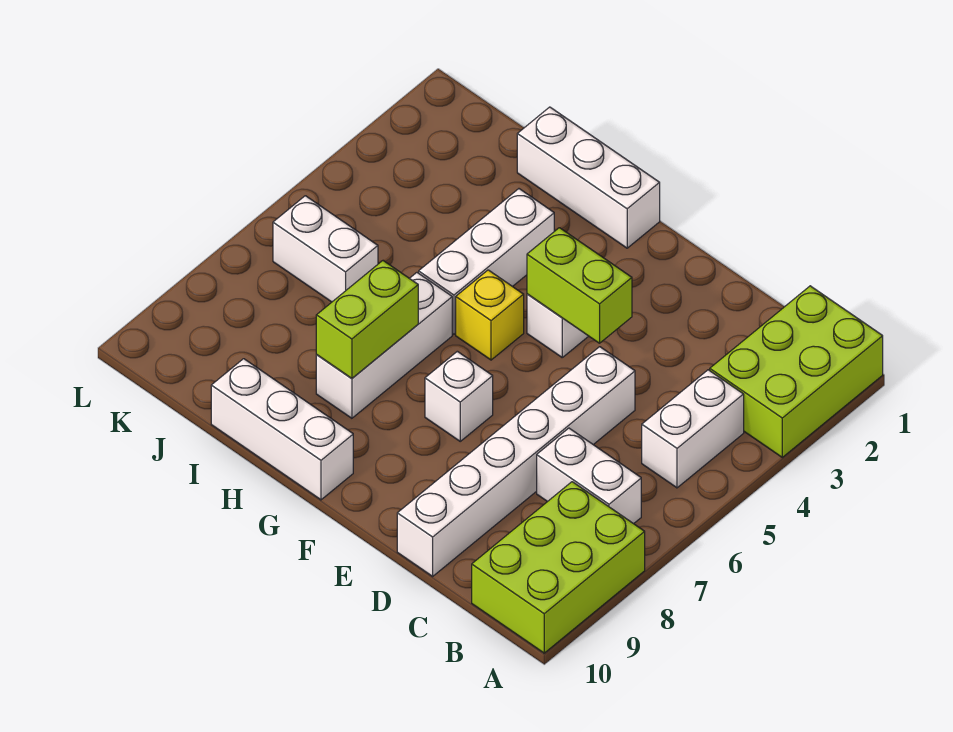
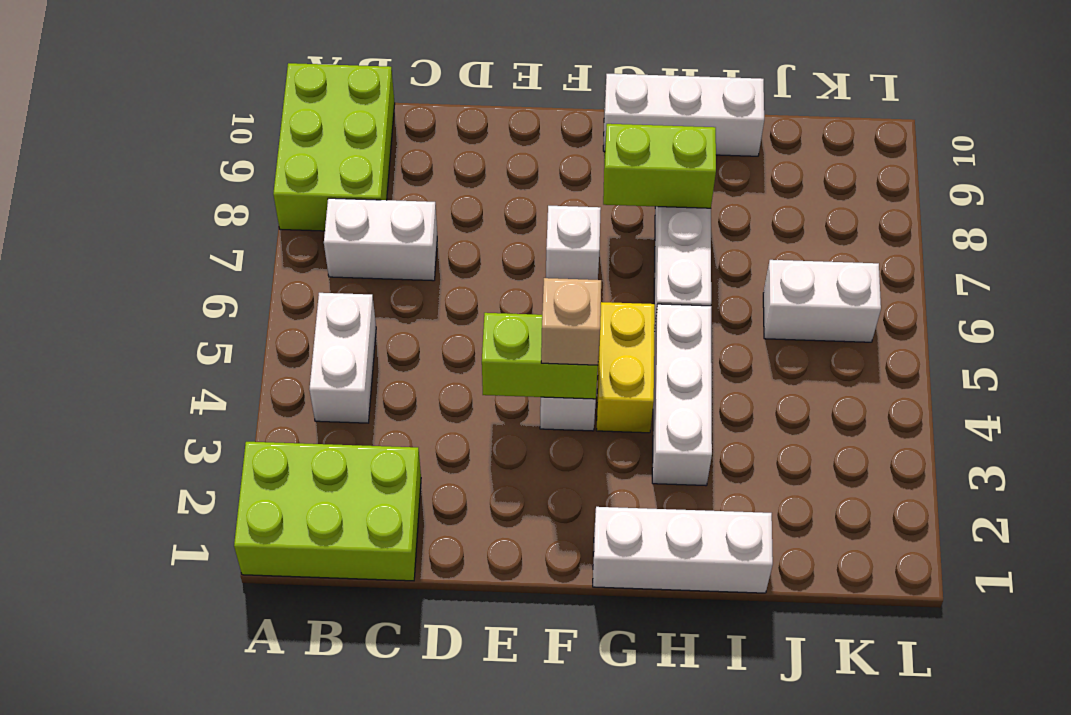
lime brick A1:B3 level 1 -> lime brick A1:C2 level 1
white brick D5:D10 level 1 -> none
none -> tan brick F4 level 3
yellow brick G5 level 1 -> yellow brick G4:G5 level 1
lime brick H7:H8 level 2 -> lime brick G8:H8 level 2

